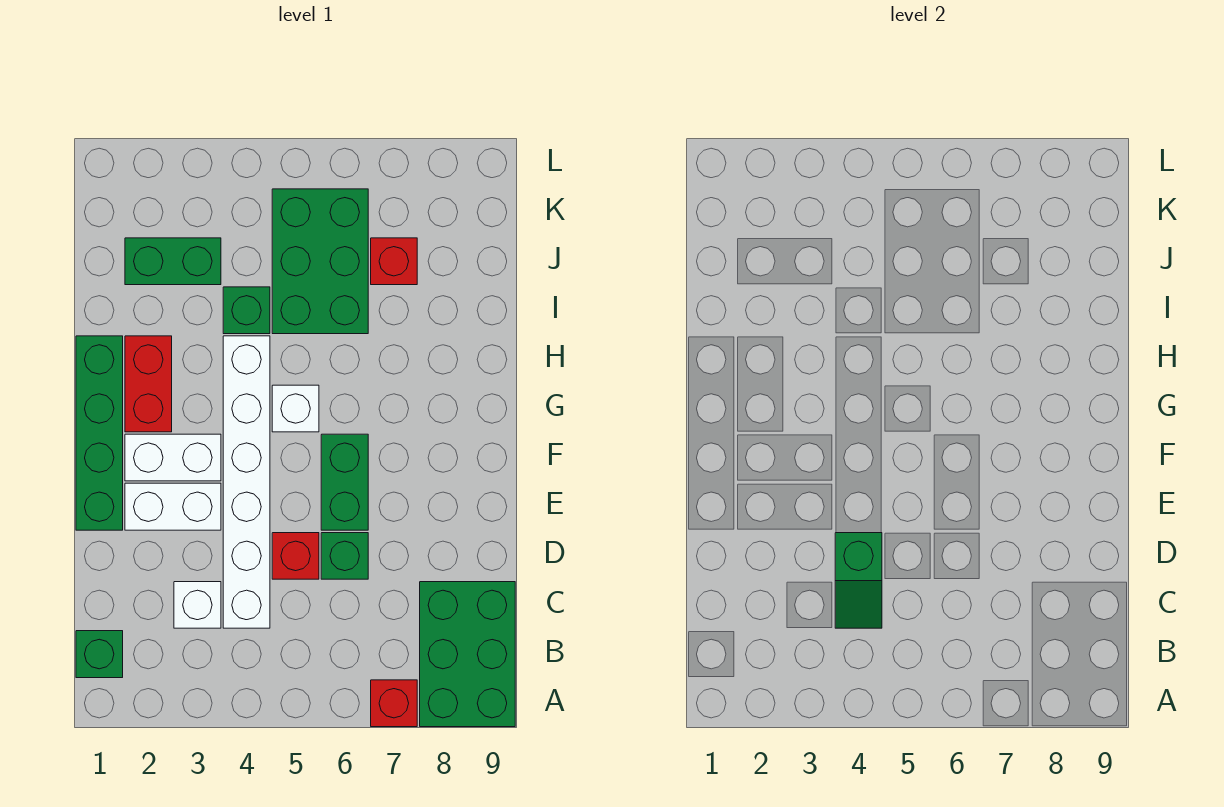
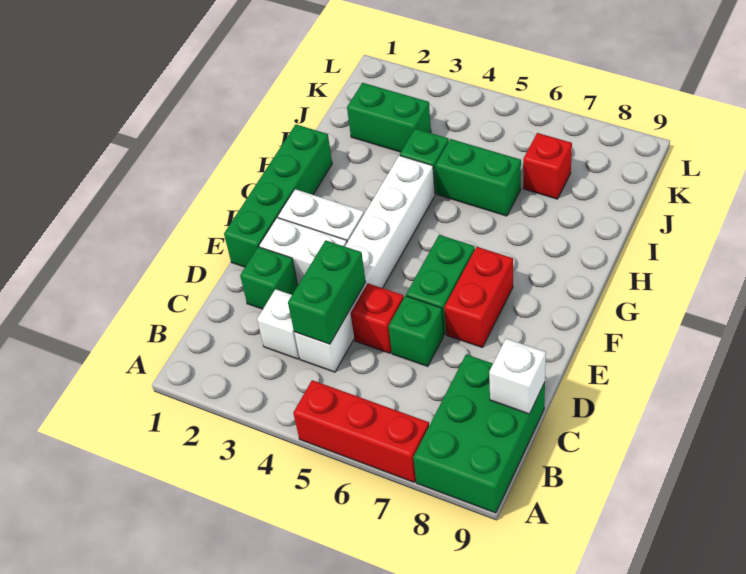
red brick A7 level 1 -> red brick A5:A7 level 1
green brick B1 level 1 -> green brick D2 level 1
green slope C4:D4 level 2 top D -> green brick C4:D4 level 2
red brick G2:H2 level 1 -> red brick E7:F7 level 1
white brick G5 level 1 -> white brick C9 level 2
green brick I5:K6 level 1 -> green brick I5:I6 level 1

